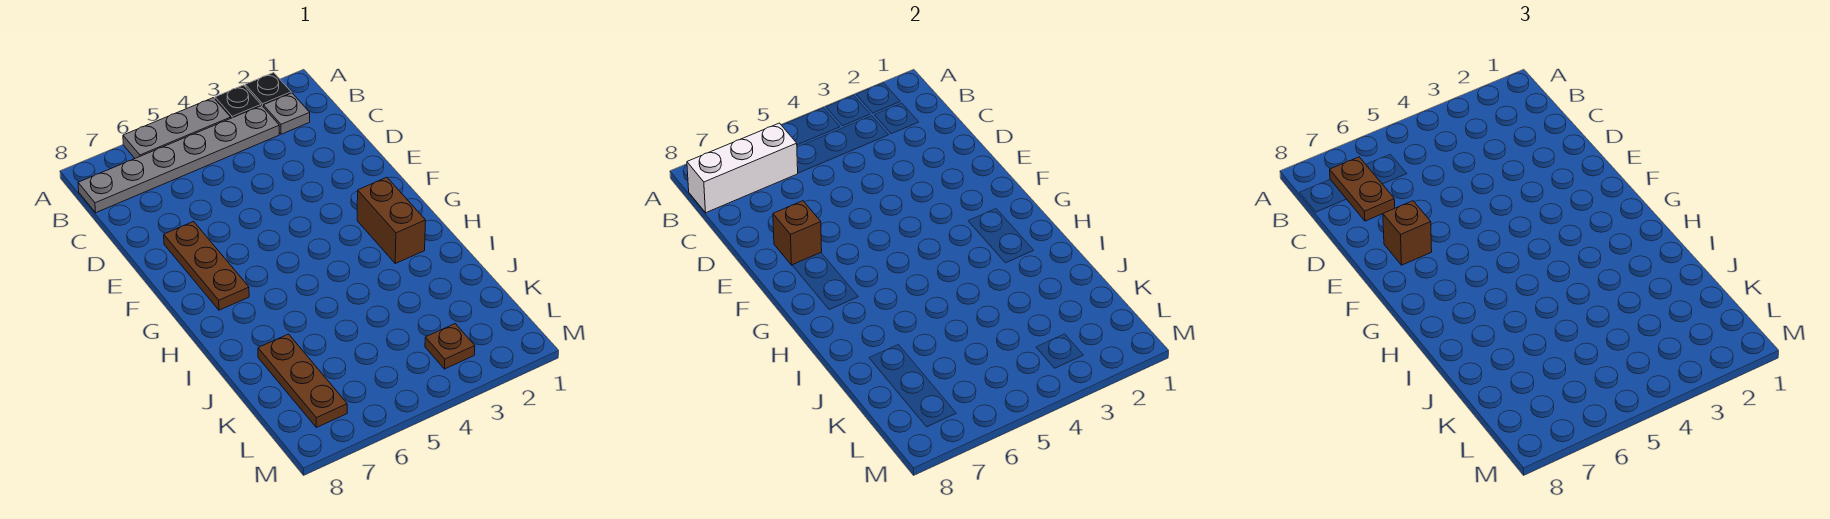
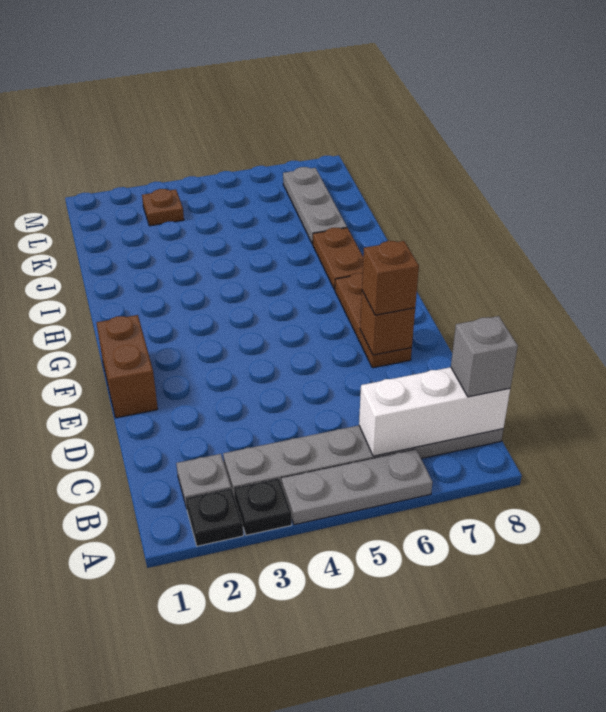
brown plate B7:C7 level 3 -> brown plate H7:I7 level 1
none -> grey brick B8 level 3
brown brick G2:H2 level 1 -> brown brick E1:F1 level 1
brown plate J7:L7 level 1 -> grey plate J7:L7 level 1

